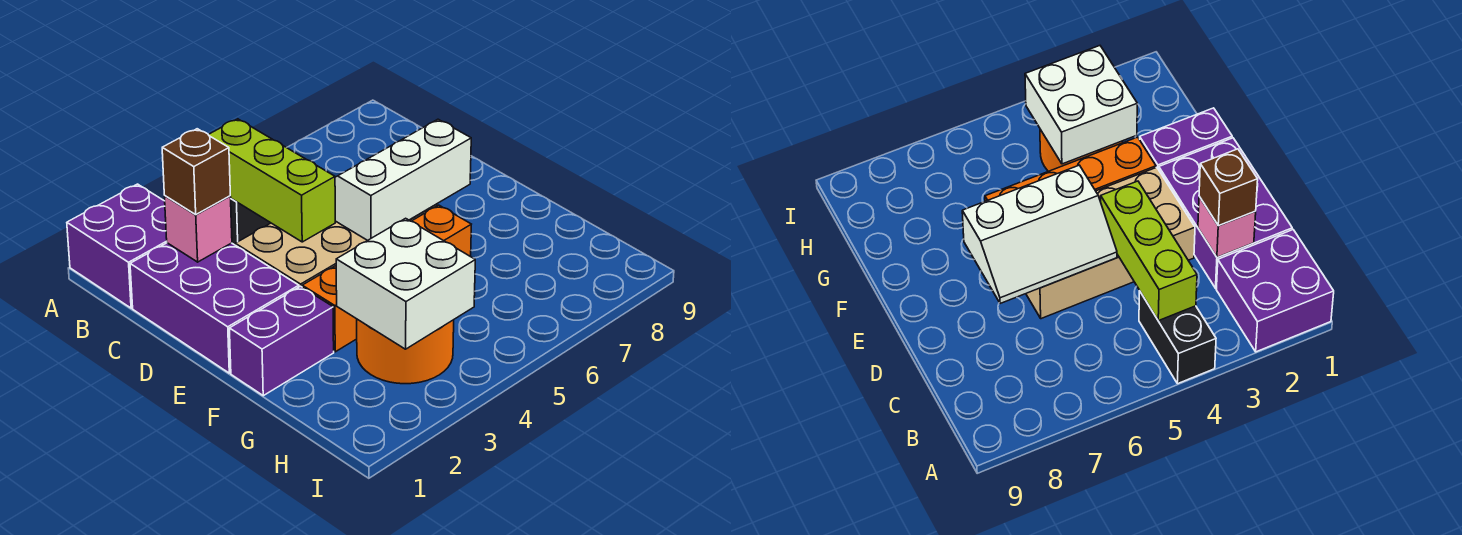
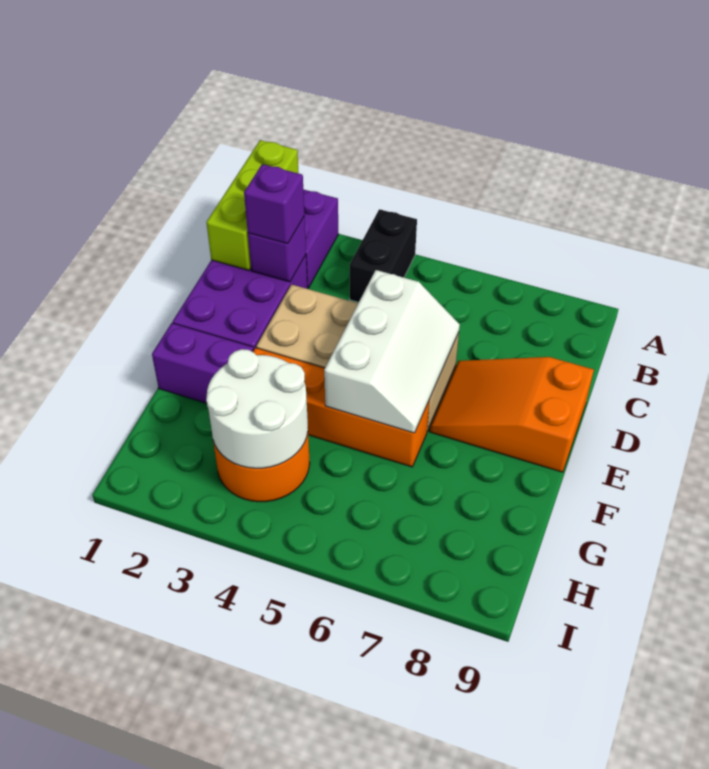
lime brick B4:D4 level 2 -> lime brick A1:C1 level 2
pink brick C2 level 2 -> purple brick C2 level 2
brown brick C2 level 3 -> purple brick C2 level 3
white slope D5:E7 level 2 top E -> white slope D5:F6 level 2 top 5
none -> orange slope D7:E9 level 1 top 9
white brick G3:H4 level 2 -> white round brick G3:H4 level 2

